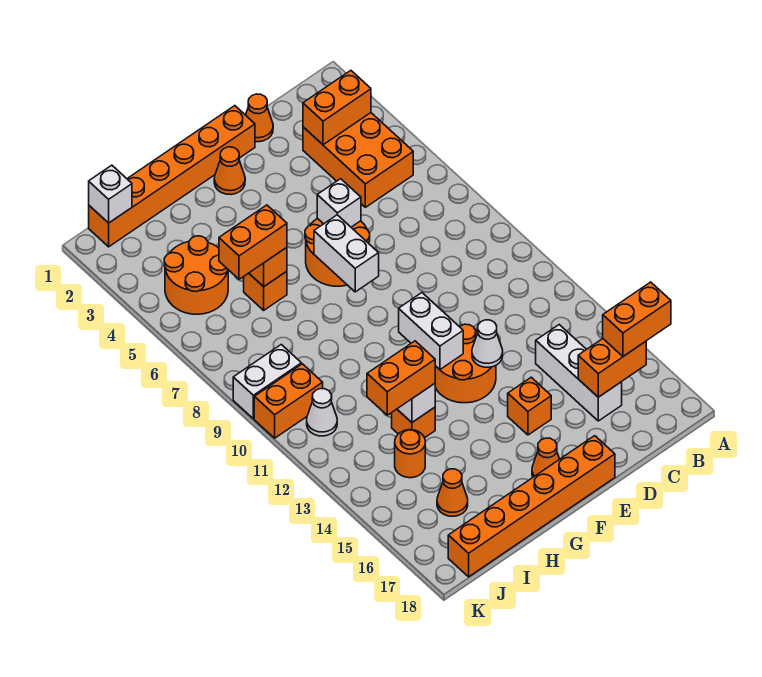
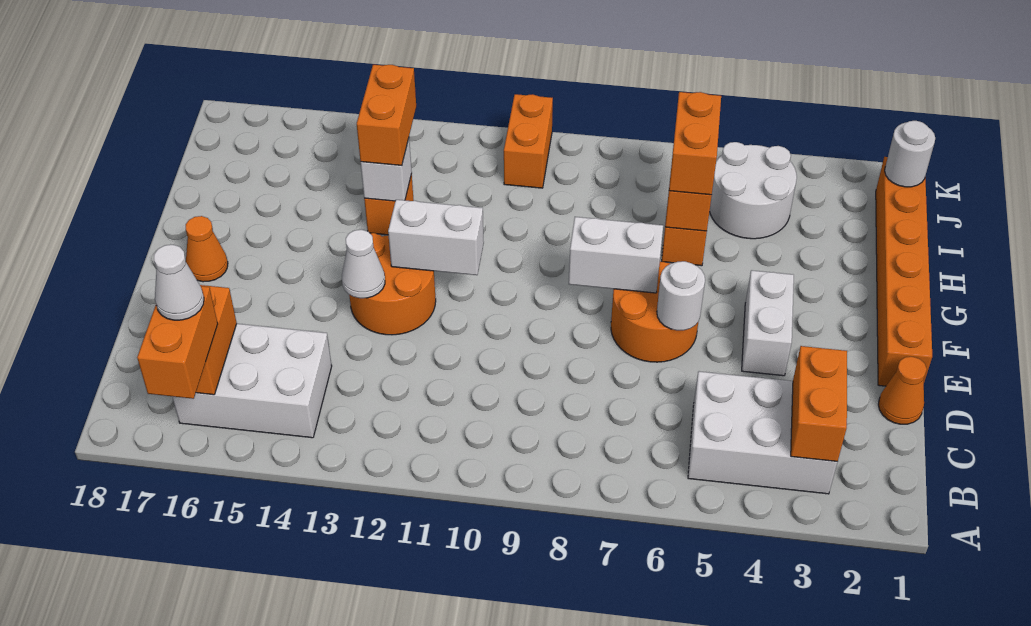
orange brick B3:C5 level 1 -> white brick B3:C5 level 1
white brick C14:C16 level 1 -> white brick B14:C16 level 1
white brick E6 level 2 -> white round brick E6 level 2
orange brick E15 level 1 -> none
orange brick E18:J18 level 1 -> none
orange cone F2 level 1 -> none
orange round brick I4:J5 level 1 -> white round brick I4:J5 level 1
orange round brick I14 level 1 -> none
orange cone I16 level 1 -> none
white brick J1 level 2 -> white round brick J1 level 2
white brick J9:K9 level 1 -> white brick E4:F4 level 1
white cone J11 level 1 -> white cone B16 level 4

